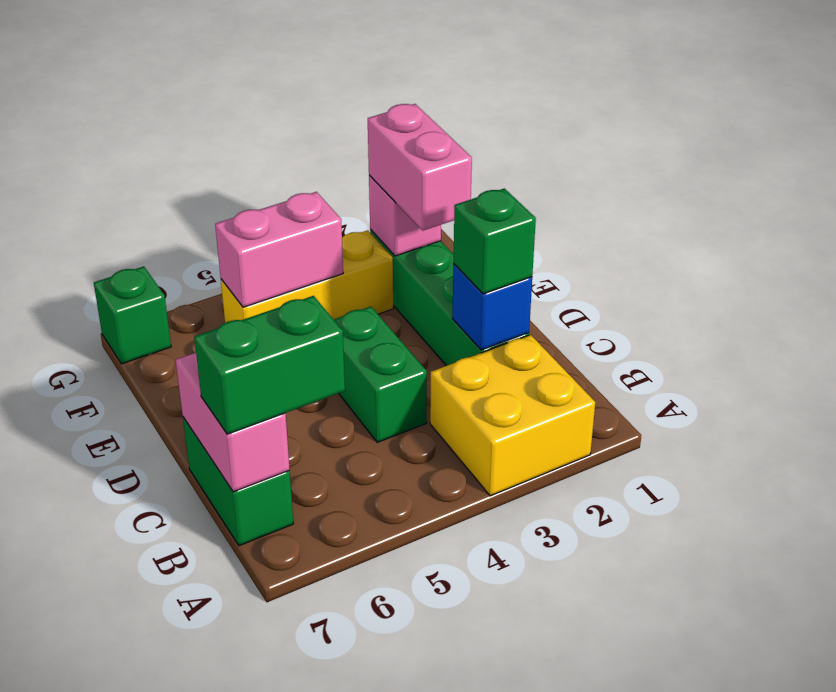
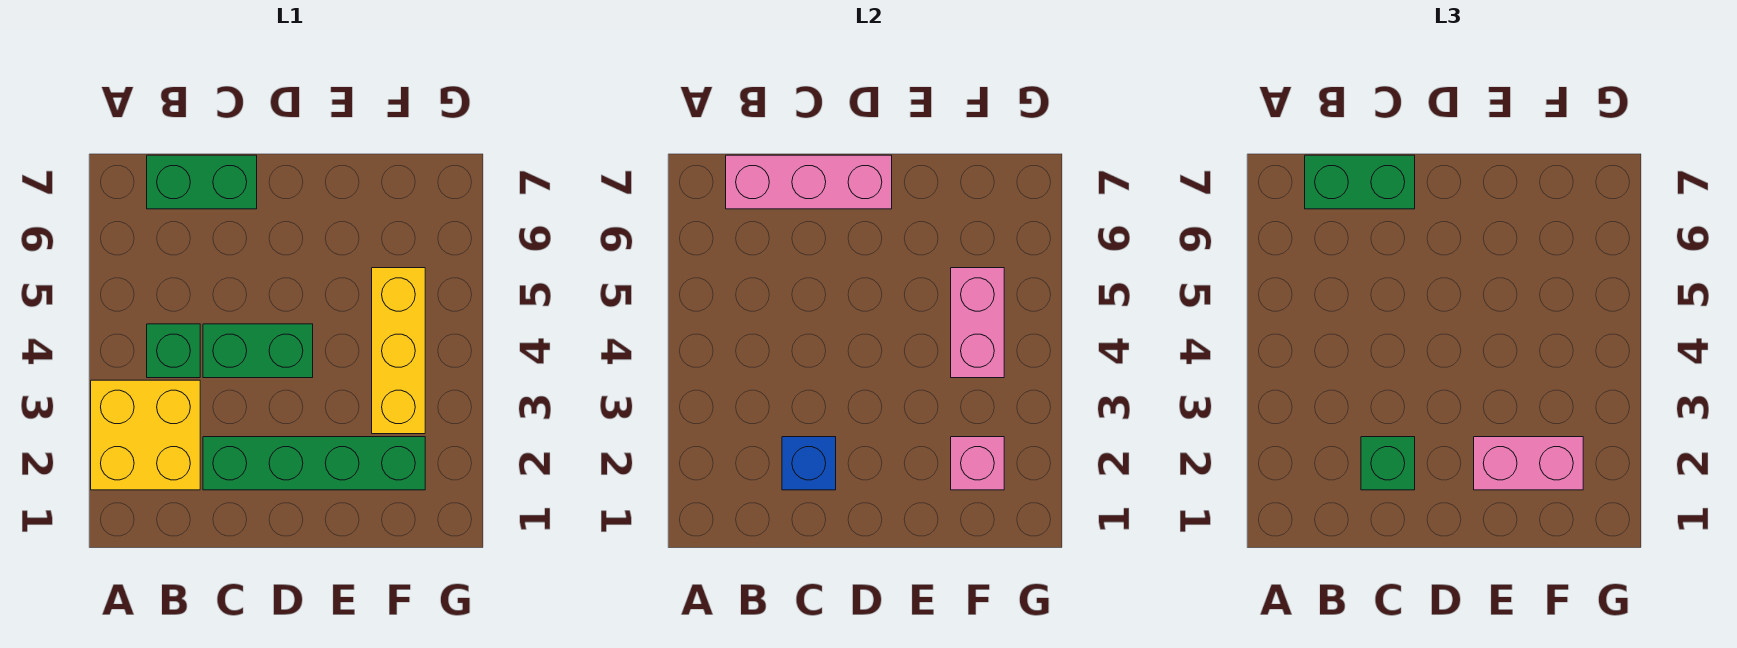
green brick B6:B7 level 3 -> green brick B7:C7 level 3
pink brick B7:C7 level 2 -> pink brick B7:D7 level 2
green brick G7 level 1 -> green brick B4 level 1

